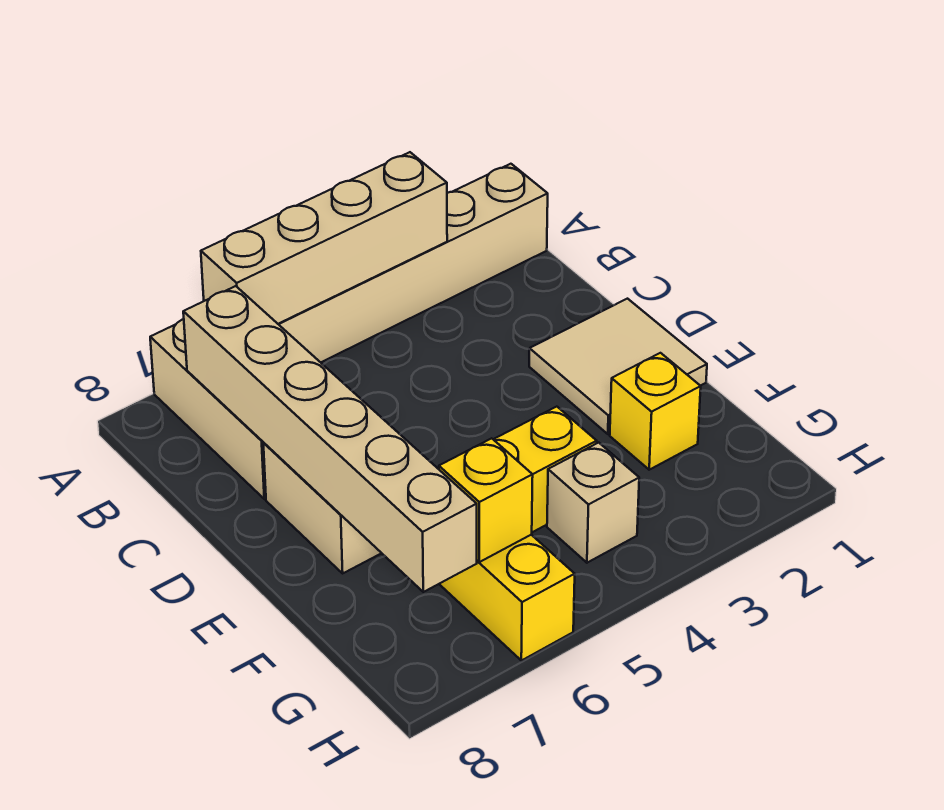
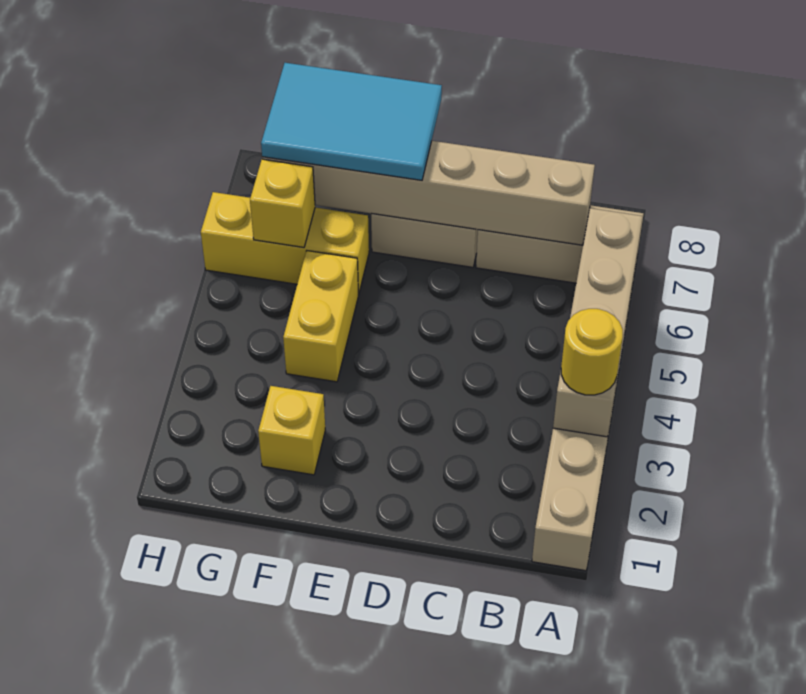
none -> yellow round brick A3 level 3
tan tile D1:E2 level 1 -> none
none -> cyan tile E7:G8 level 3
tan brick G4 level 1 -> none

